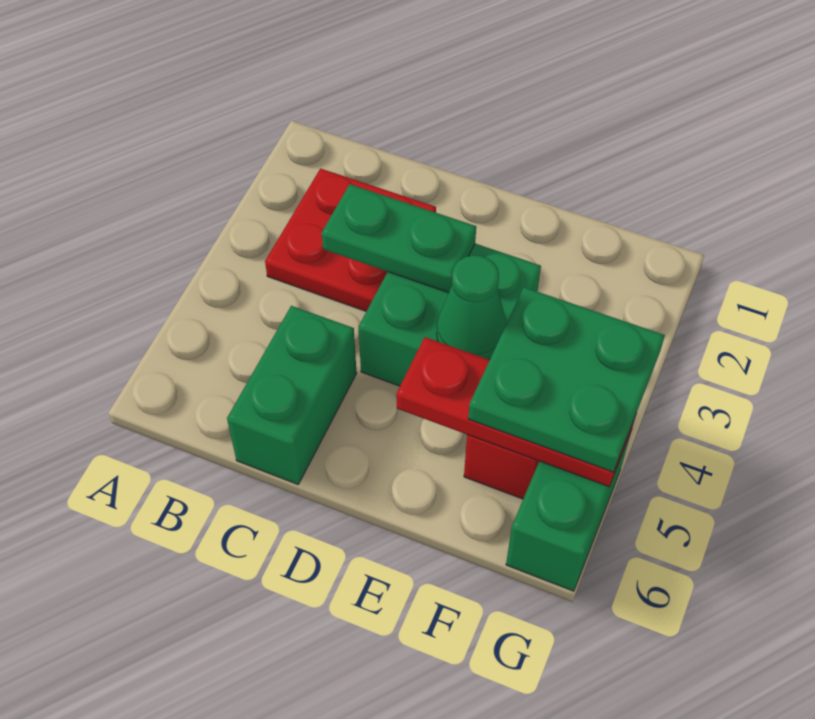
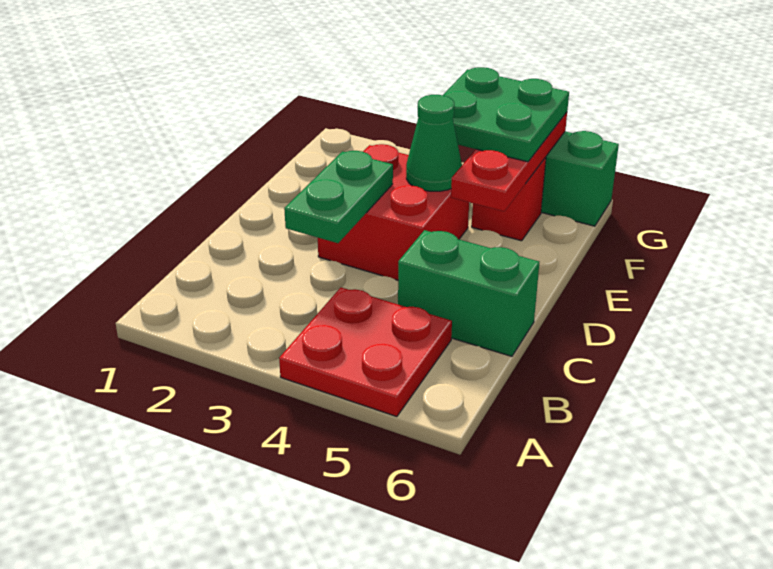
red plate B2:C3 level 1 -> red plate A4:B5 level 1
green brick D3:E4 level 1 -> red brick D3:E4 level 1

